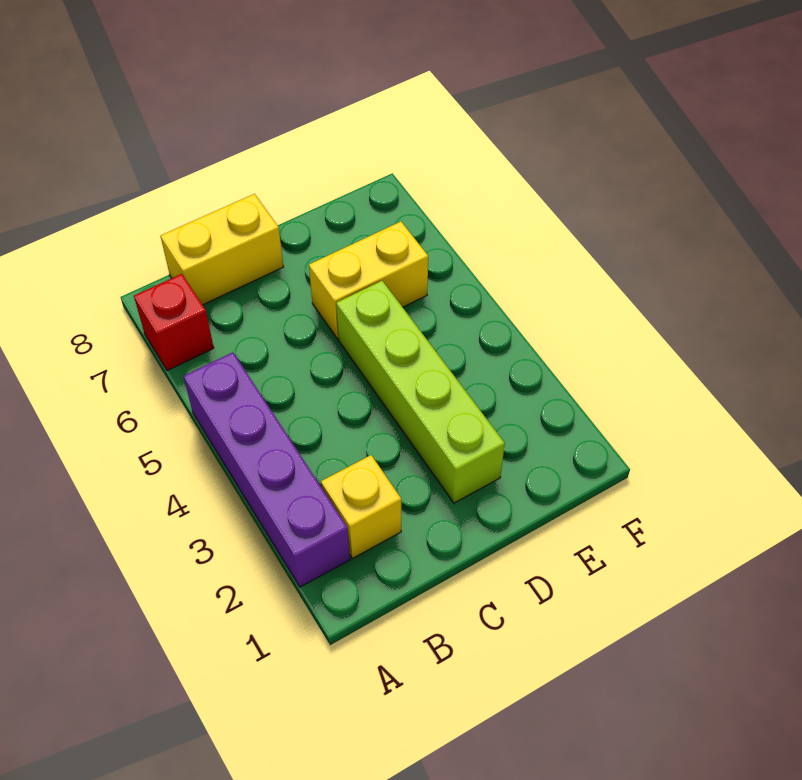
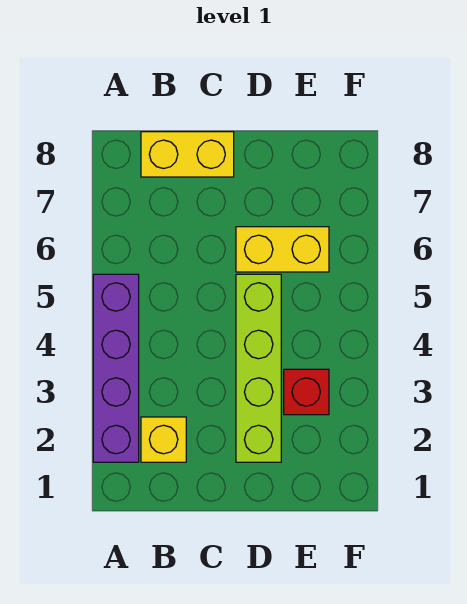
red brick A7 level 1 -> red brick E3 level 1

